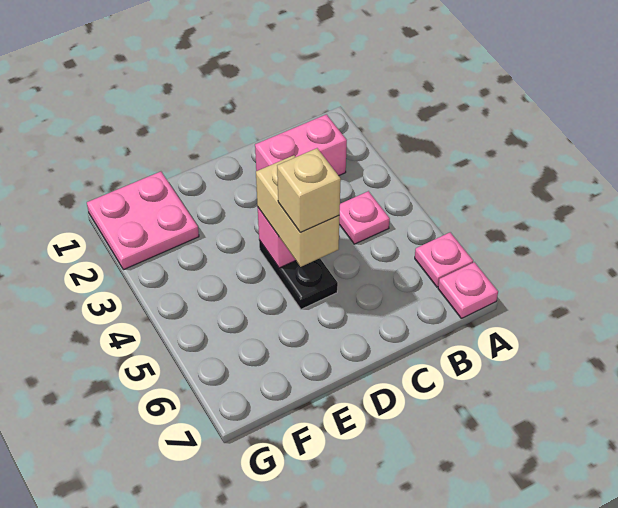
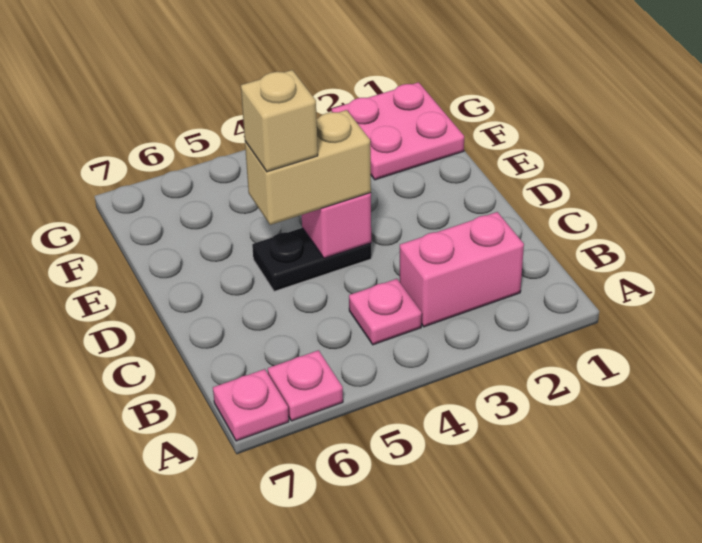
pink brick B2:C2 level 1 -> pink brick B2:B3 level 1

